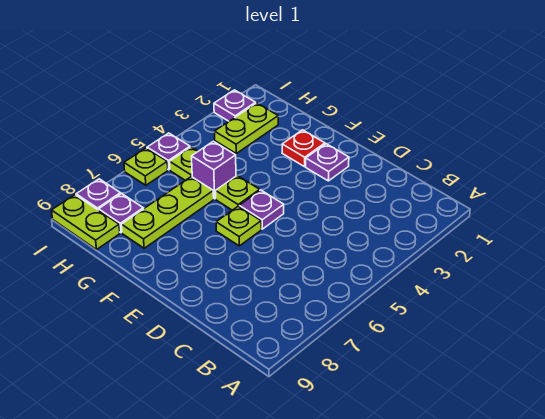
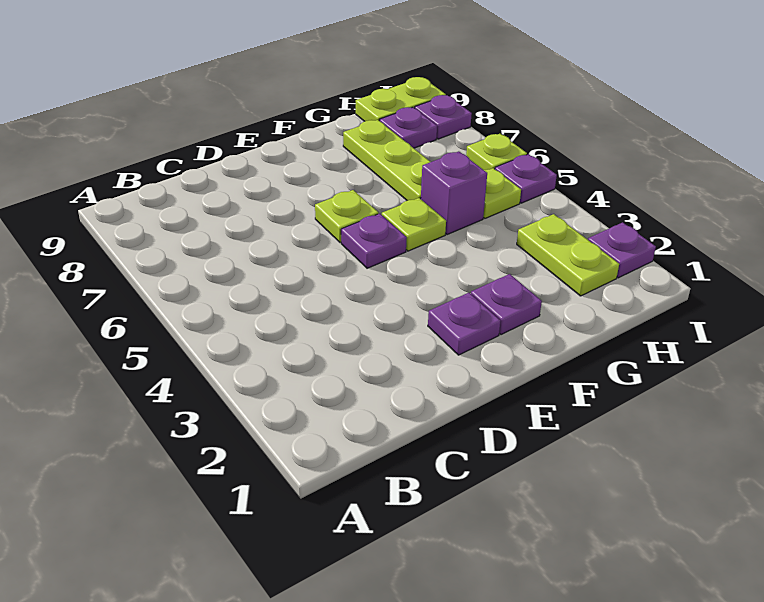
red plate F2 level 1 -> purple plate F2 level 1

